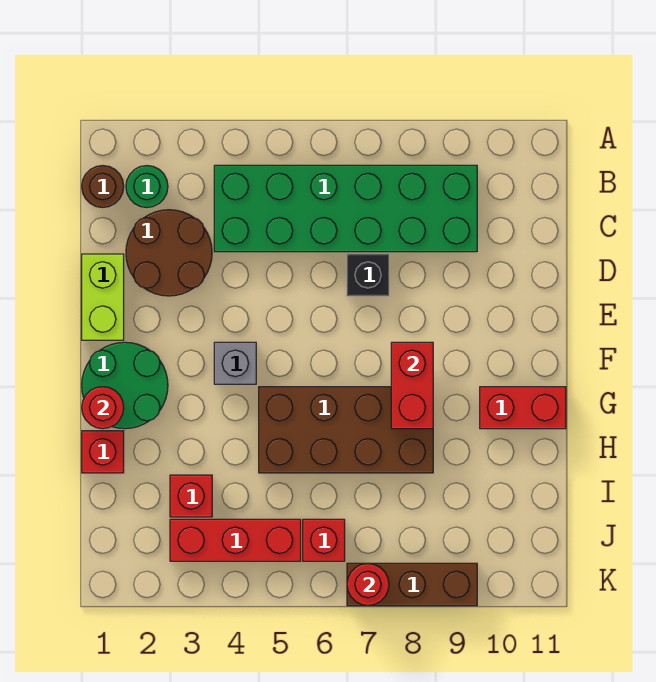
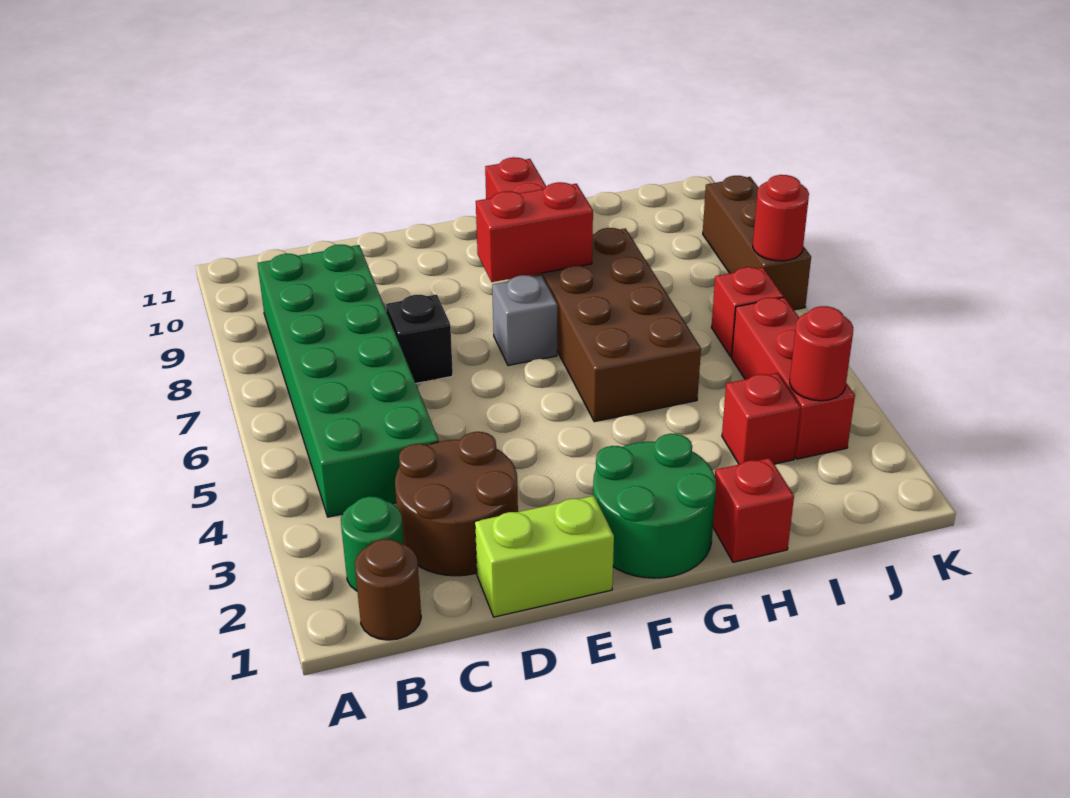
grey brick F4 level 1 -> grey brick F7 level 1
red round brick G1 level 2 -> red round brick J3 level 2

